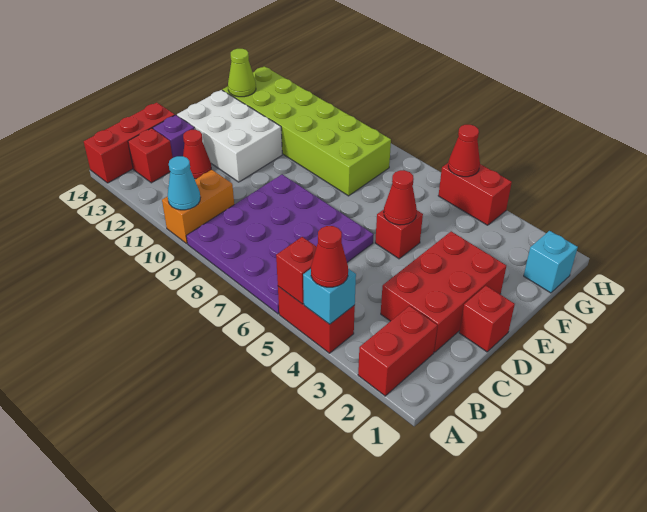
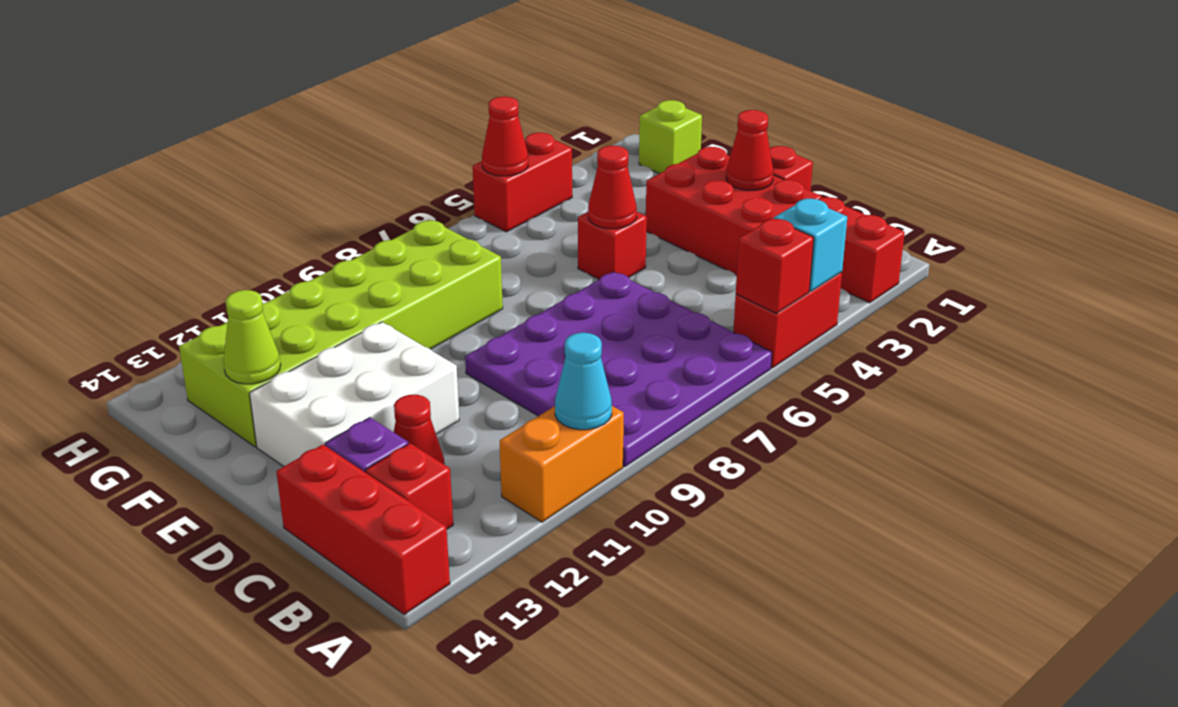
red cone A4 level 3 -> red cone D2 level 2
orange brick A10:B10 level 1 -> orange brick A10:A11 level 1
cyan brick G1 level 1 -> lime brick G1 level 1

